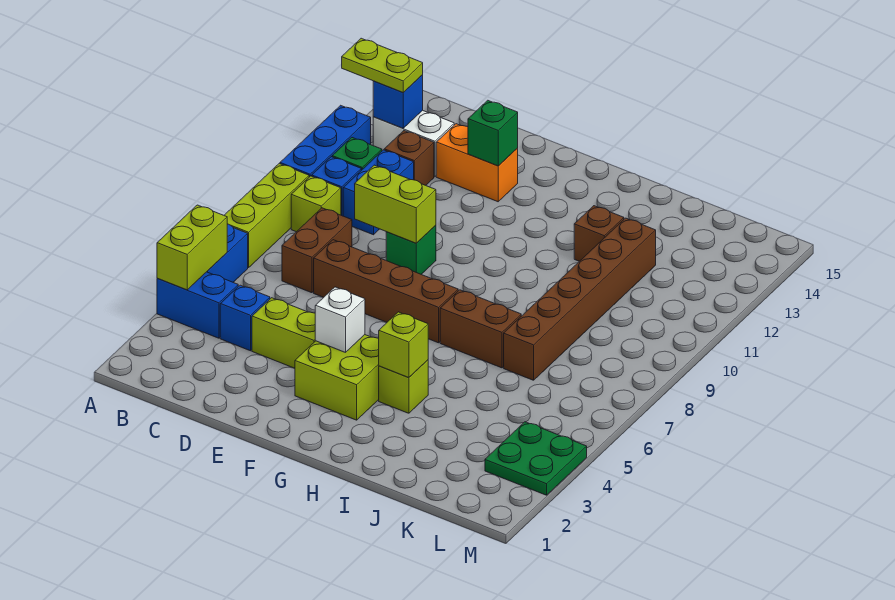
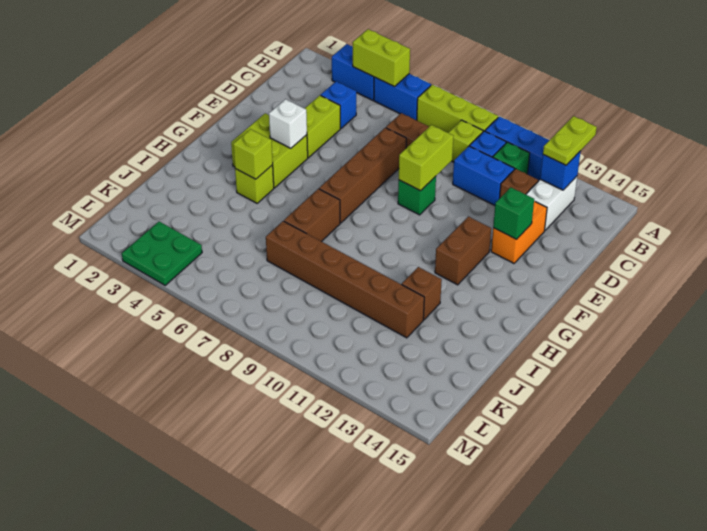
blue brick A4:B4 level 1 -> blue brick A3:A4 level 1
none -> brown brick F12:G12 level 1

